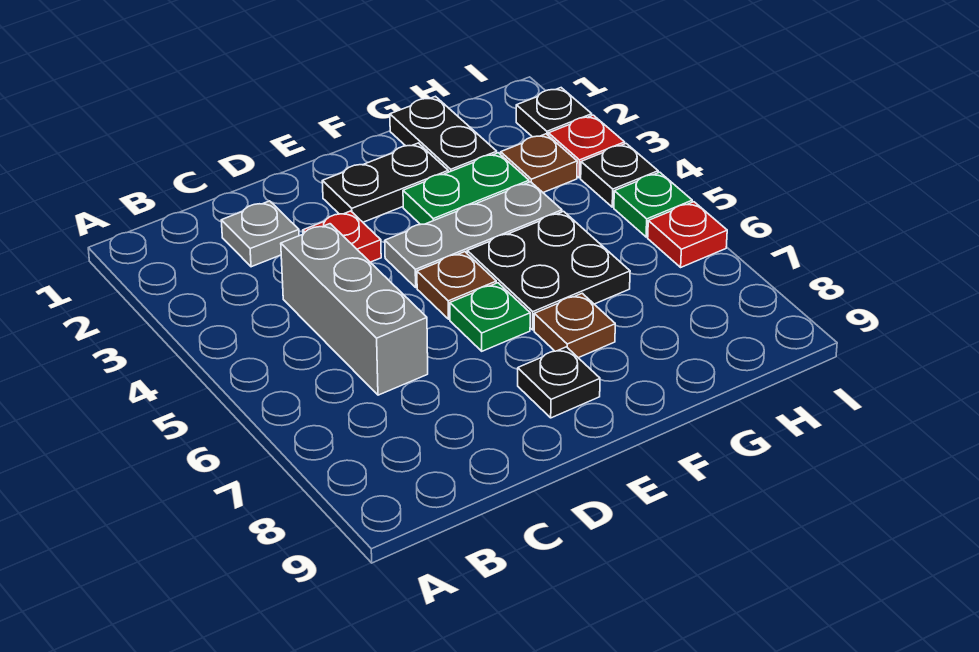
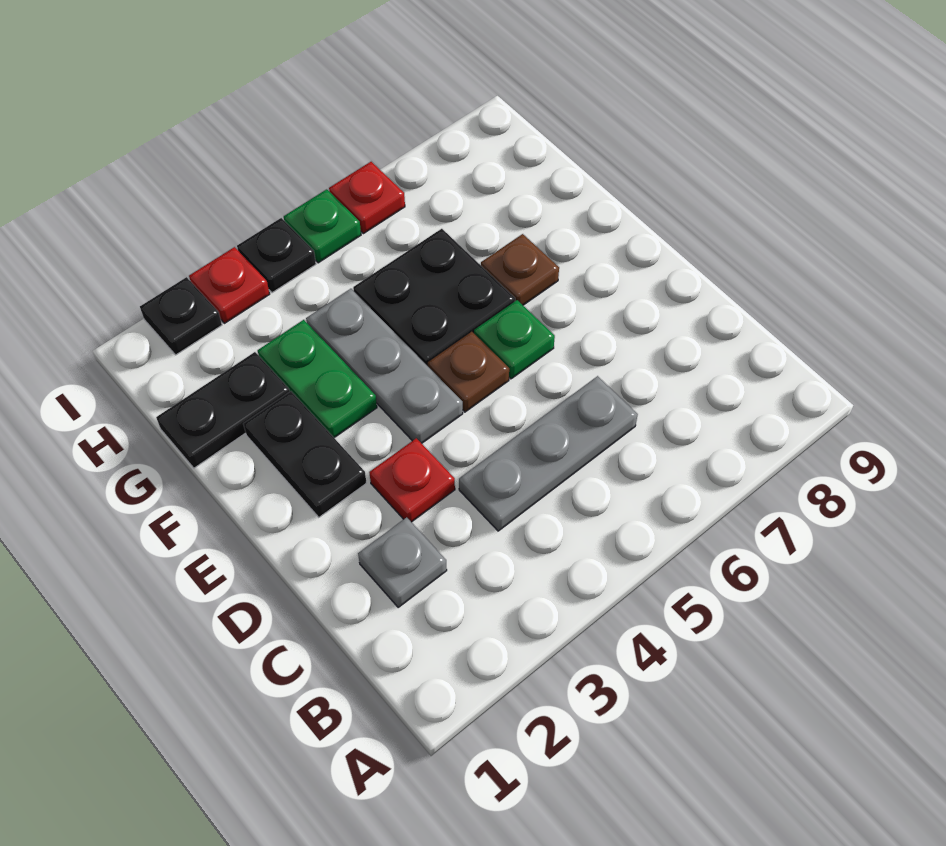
grey brick C4:C6 level 1 -> grey plate C4:C6 level 1
black plate E8 level 1 -> none
brown plate H3 level 1 -> none

